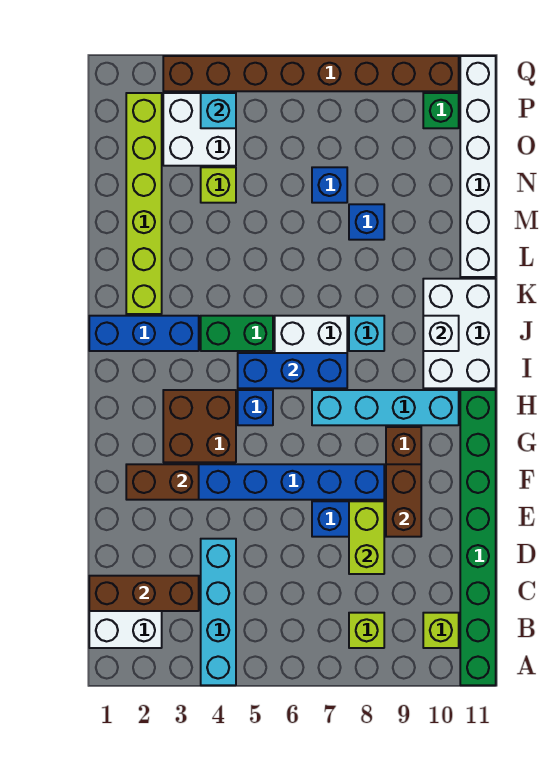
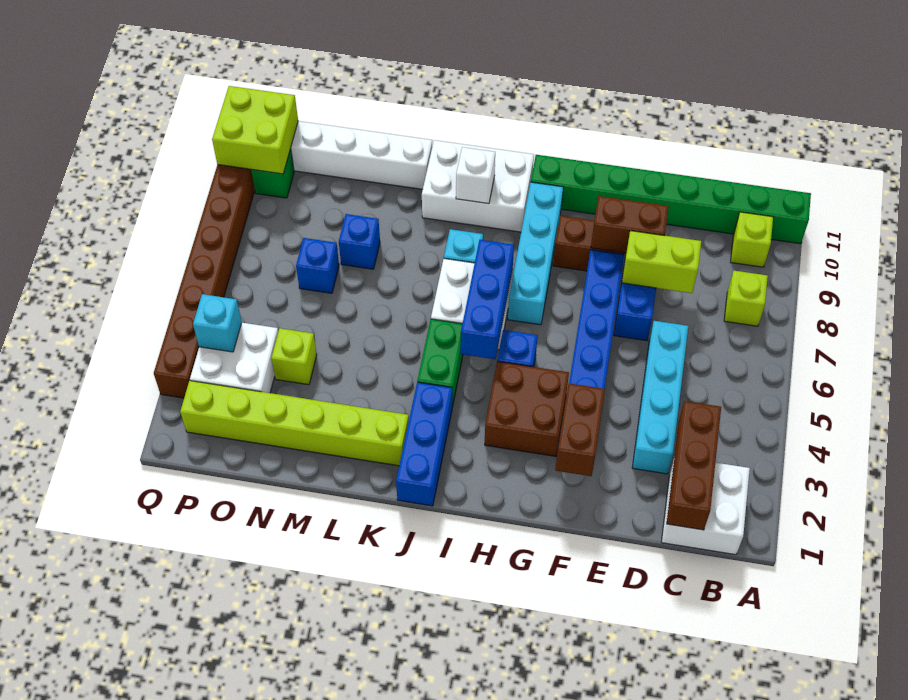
cyan brick A4:D4 level 1 -> cyan brick D3:D6 level 1
none -> lime brick P10:Q11 level 2

